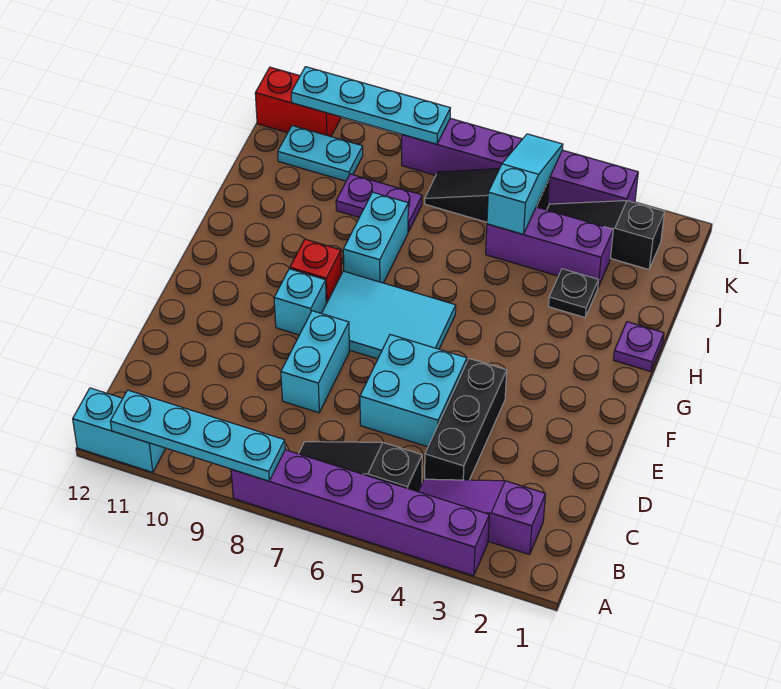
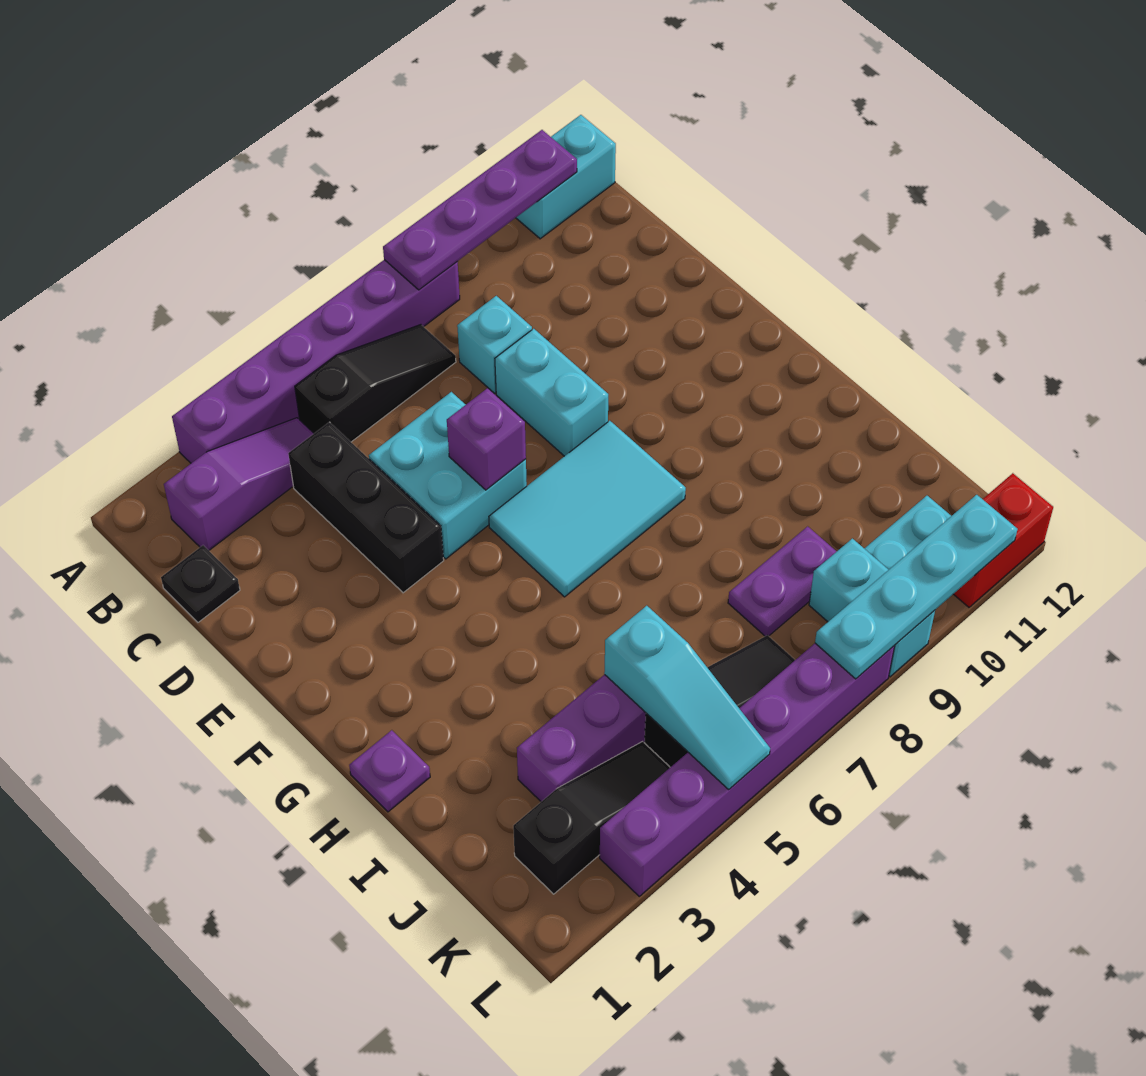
cyan plate A8:A11 level 2 -> purple plate A8:A11 level 2
none -> purple brick E6 level 2
cyan brick F9 level 1 -> cyan brick C8 level 1
red brick G9 level 1 -> none
cyan brick H8:I8 level 1 -> cyan brick K9:L9 level 1
black plate I3 level 1 -> black plate C1 level 1

